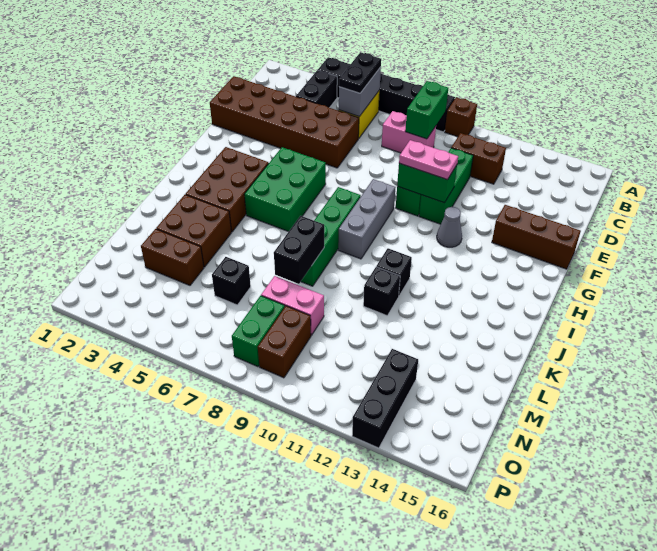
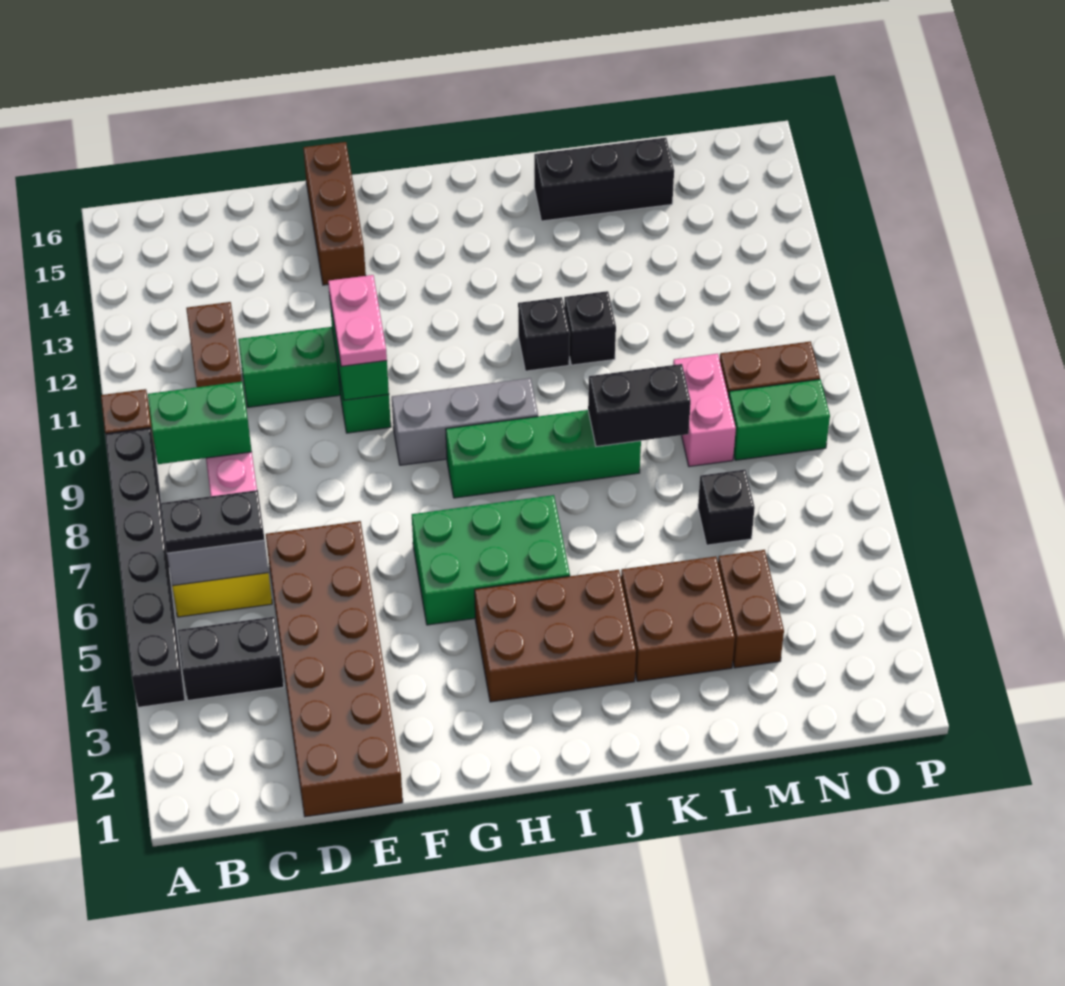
grey cone G12 level 1 -> none
black brick N13:P13 level 1 -> black brick K15:M15 level 1

